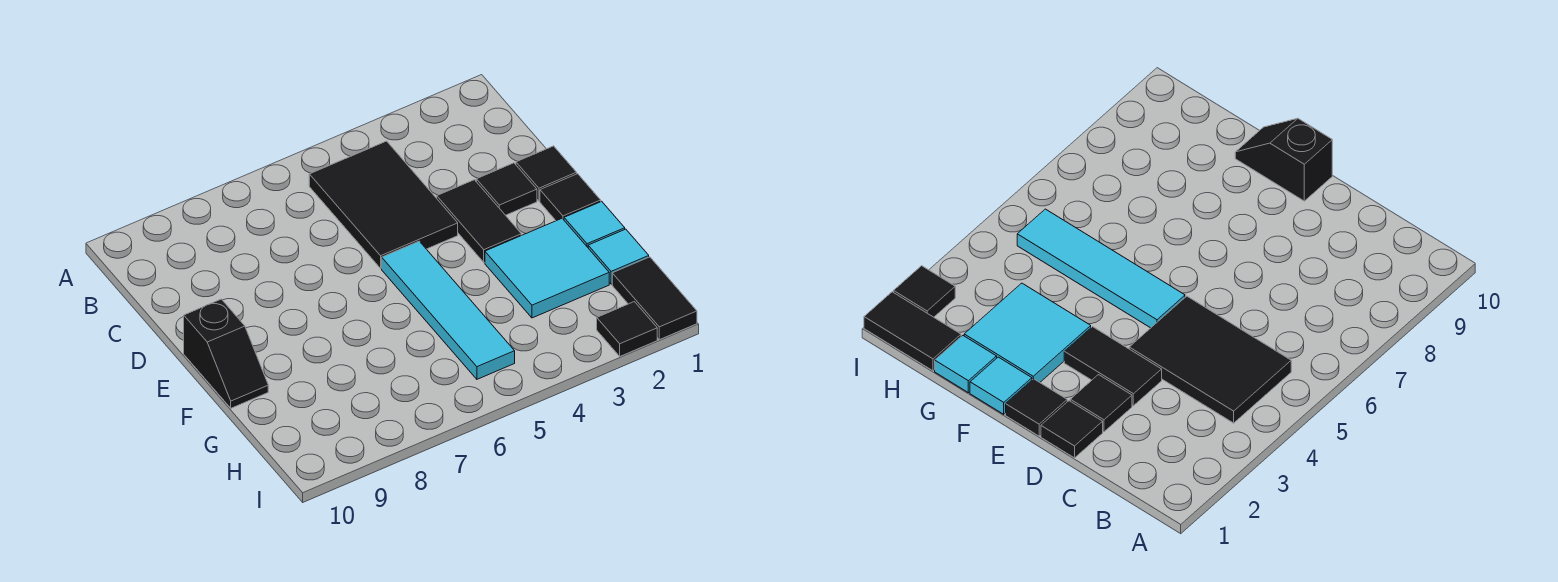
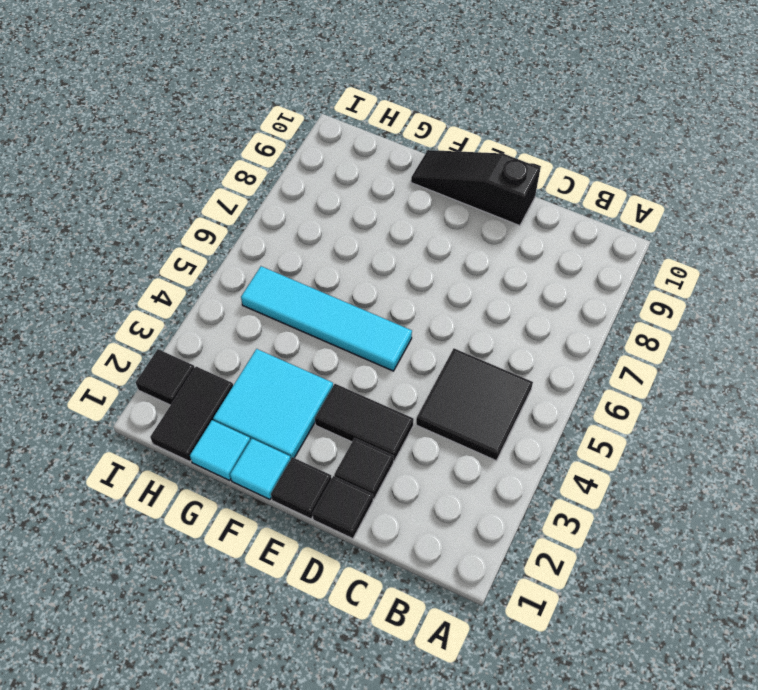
black tile B4:D5 level 1 -> black tile B4:C5 level 1
black slope E10:F10 level 1 top E -> black slope D10:F10 level 1 top D
black tile H1:I1 level 1 -> black tile H1:H2 level 1

